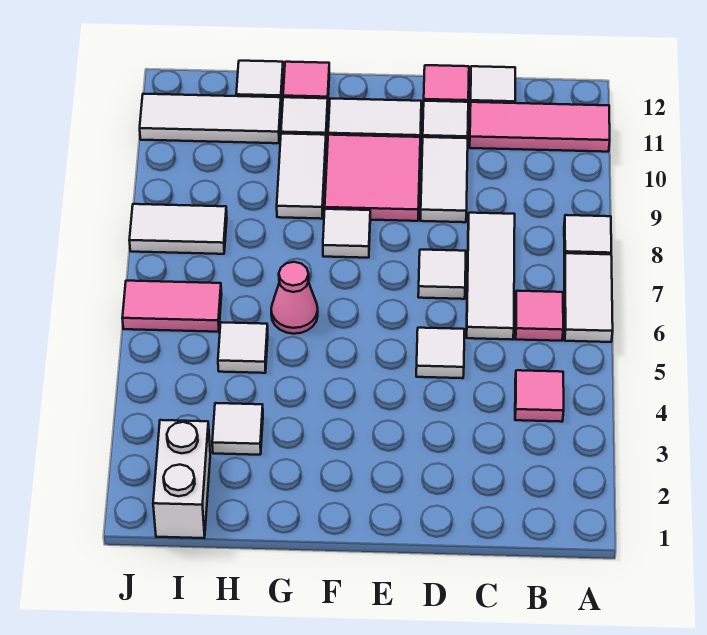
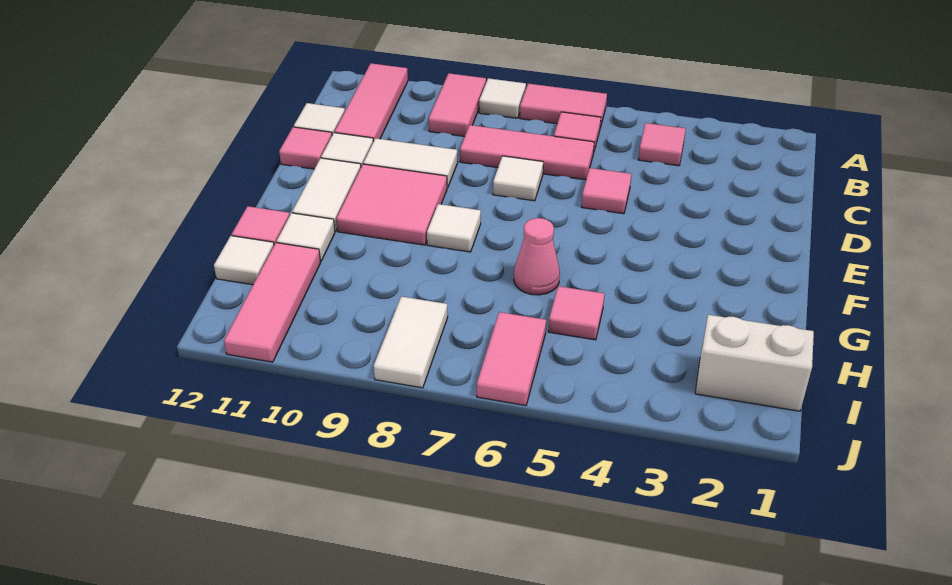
white tile A6:A7 level 1 -> pink tile A6:A7 level 1
none -> pink tile A9:B9 level 1
white tile C6:C8 level 1 -> pink tile C6:C8 level 1
white tile D5 level 1 -> pink tile D5 level 1
white tile G9:G10 level 1 -> none
white tile H3 level 1 -> none
white tile H5 level 1 -> pink tile H5 level 1
white tile H11:J11 level 1 -> pink tile H11:J11 level 1

